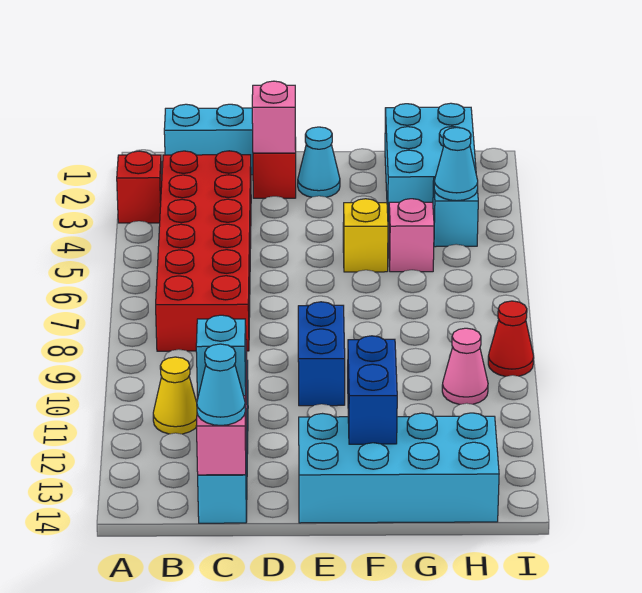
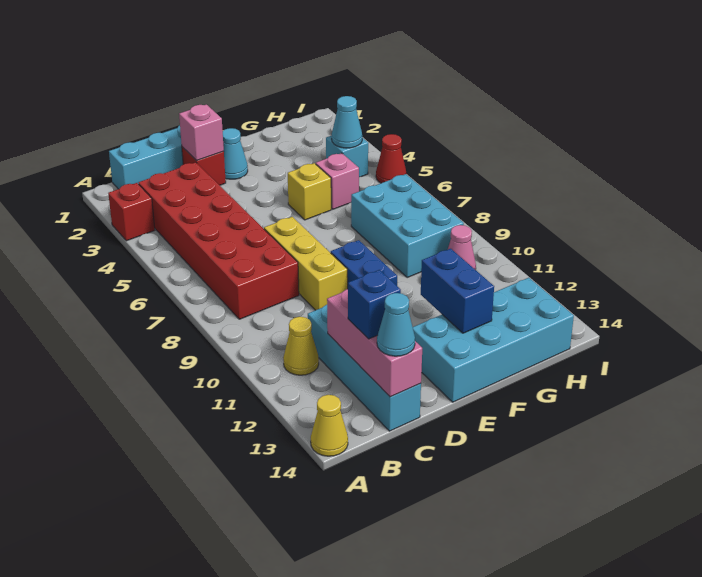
none -> yellow cone A14 level 1
cyan brick C13 level 3 -> blue brick C13 level 3
none -> yellow brick D7:D9 level 1
cyan brick G1:H3 level 1 -> cyan brick G7:H9 level 1
red cone I9 level 1 -> red cone I5 level 1

